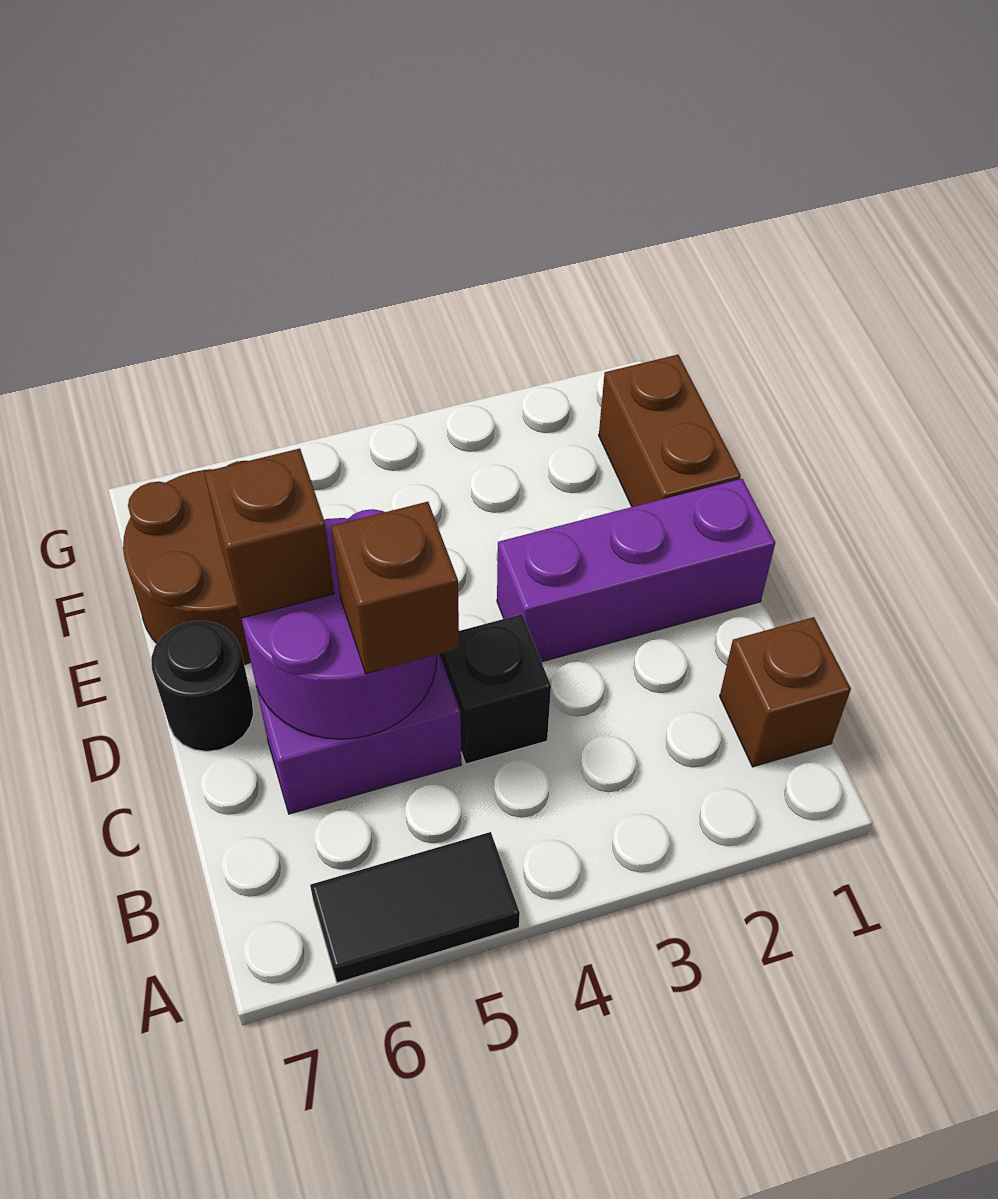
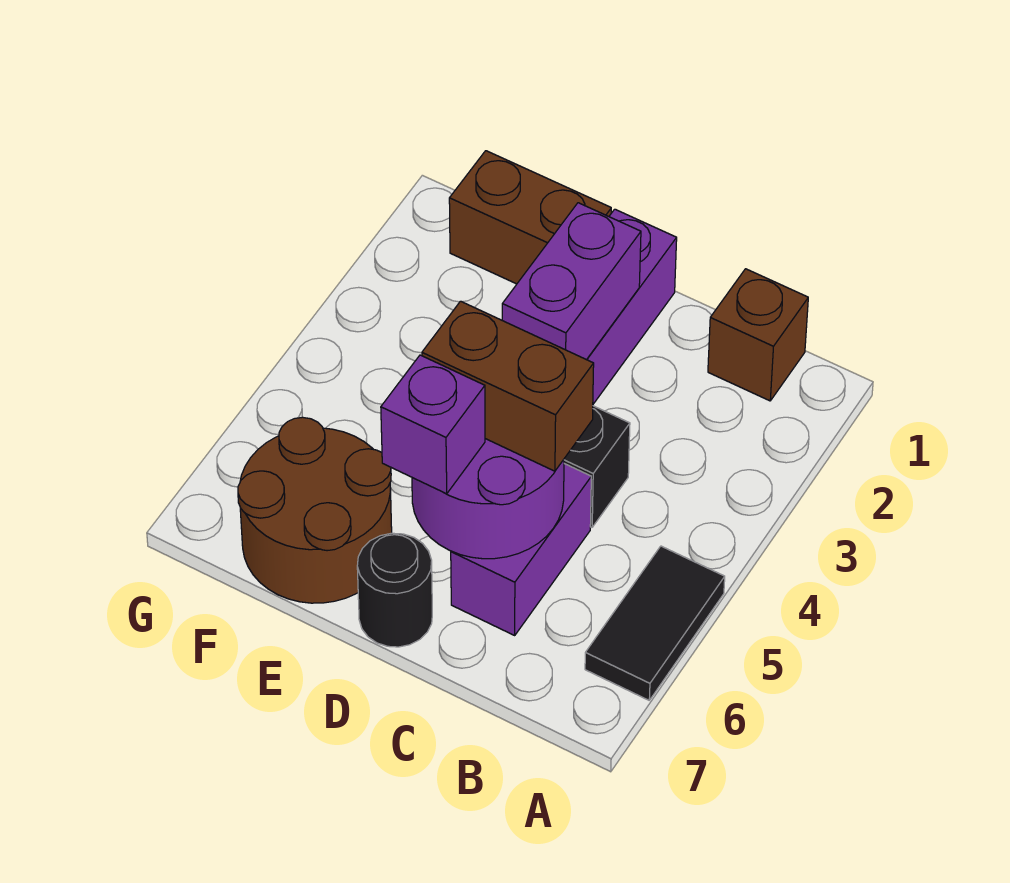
brown brick C5 level 3 -> brown brick C5:D5 level 3
none -> purple brick D2:D3 level 2
brown brick D6 level 3 -> purple brick D6 level 3

